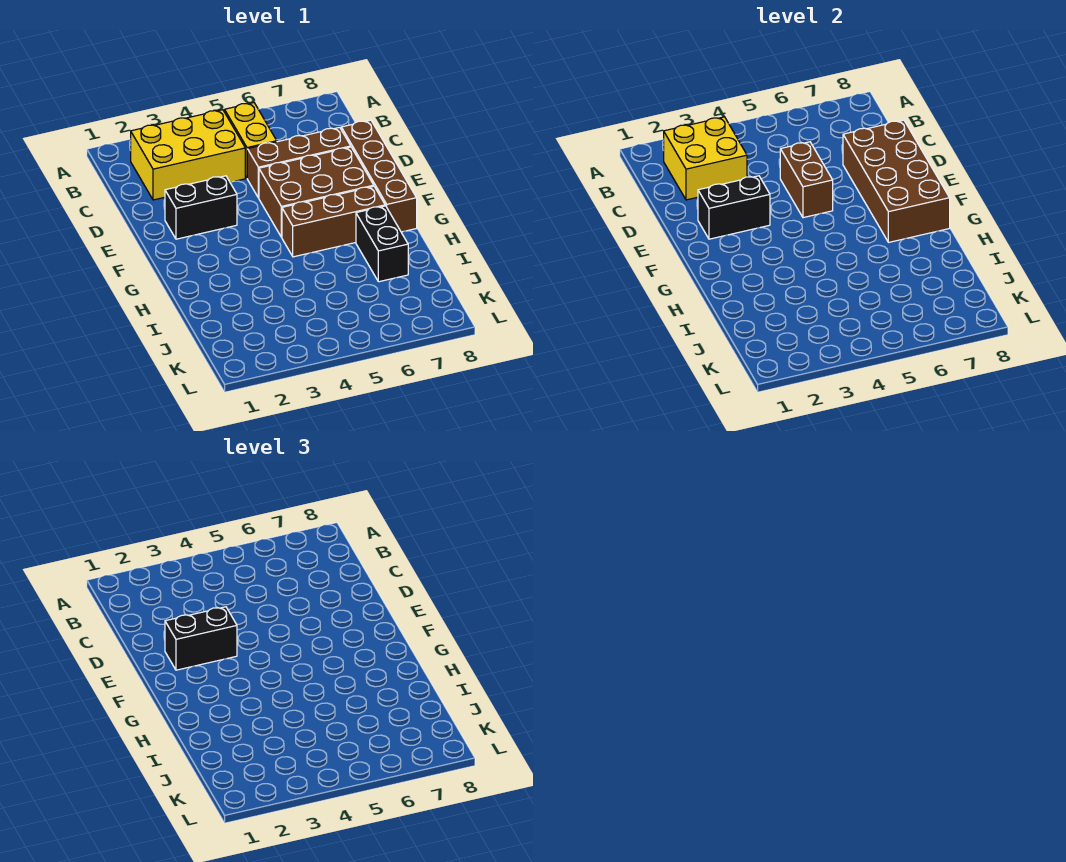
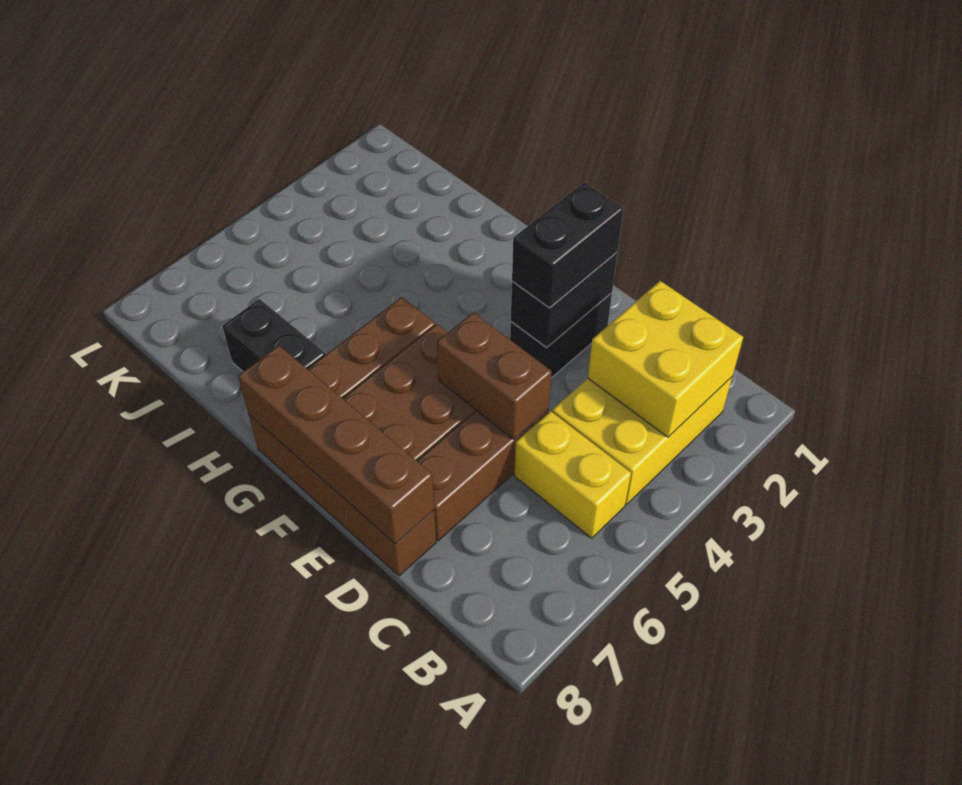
brown brick D7:G8 level 2 -> brown brick D8:G8 level 2

